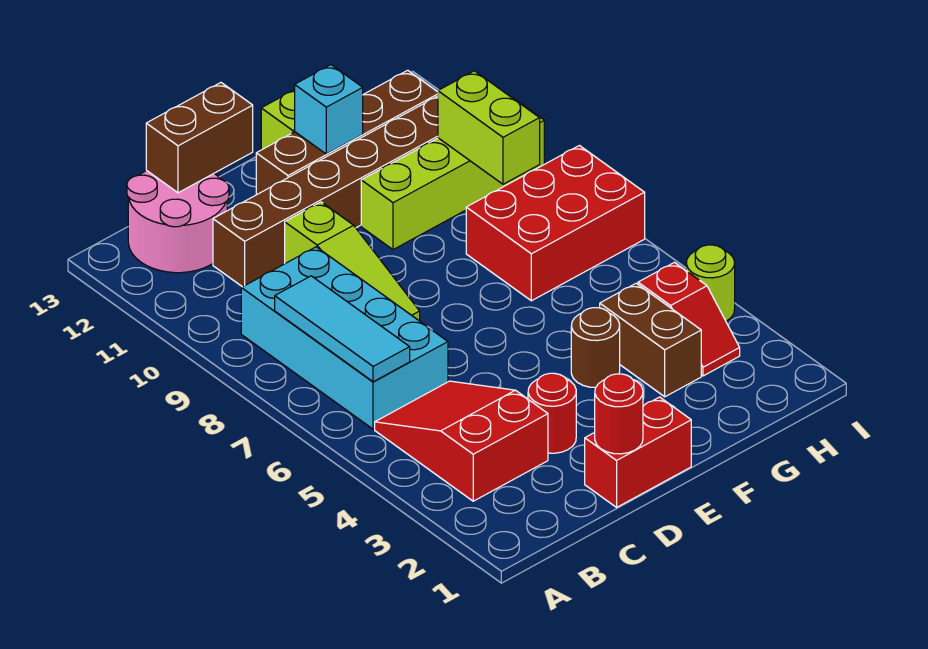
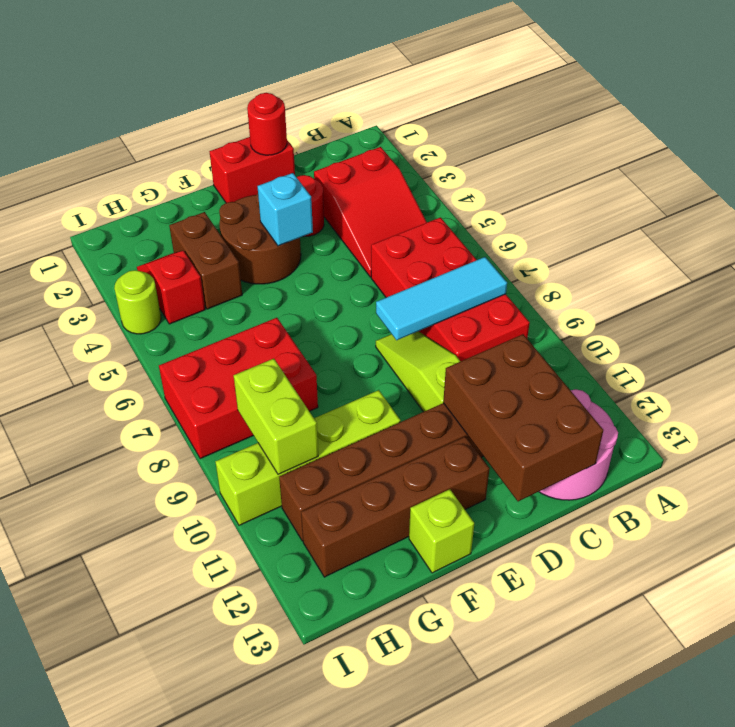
cyan brick B6:C9 level 1 -> red brick B6:C9 level 1
cyan tile B6:B8 level 2 -> cyan tile B8:D8 level 2
brown brick C13:D13 level 2 -> brown brick C11:D13 level 2
brown round brick F4 level 1 -> brown round brick E3:F4 level 1
cyan brick F12 level 2 -> cyan brick E4 level 2

